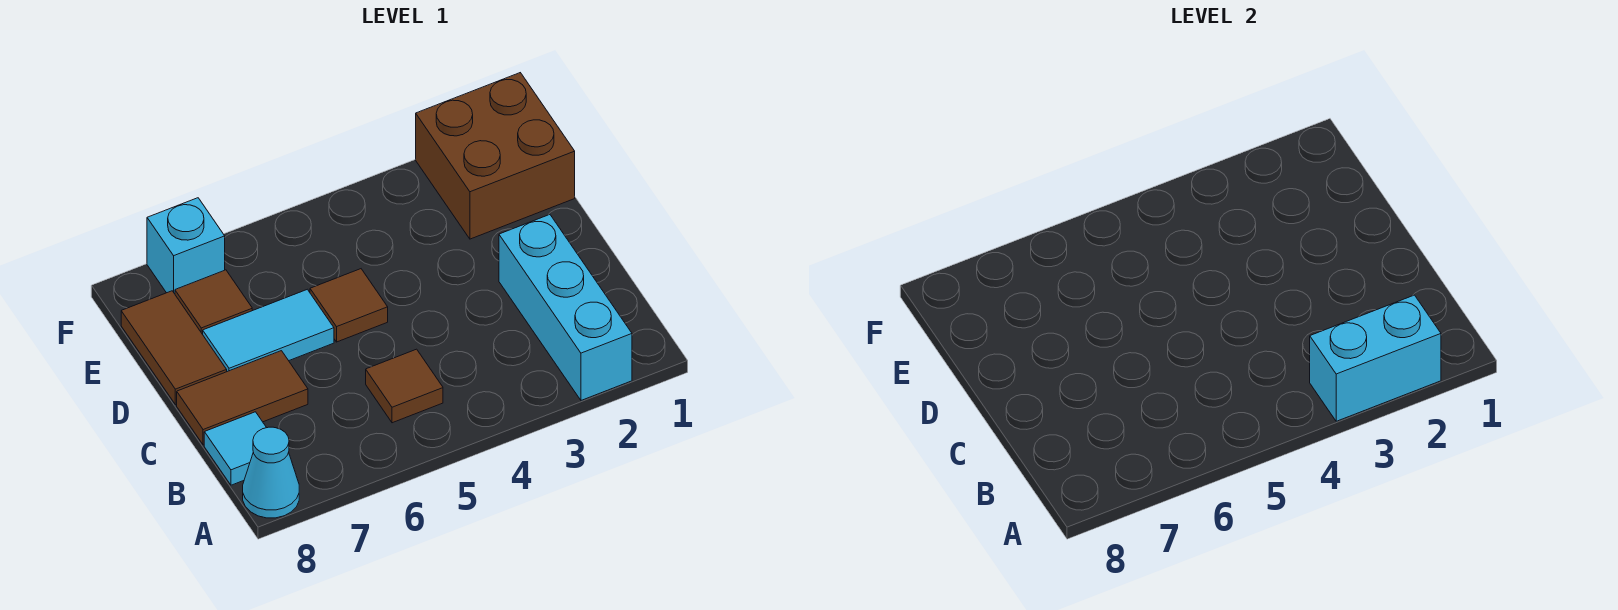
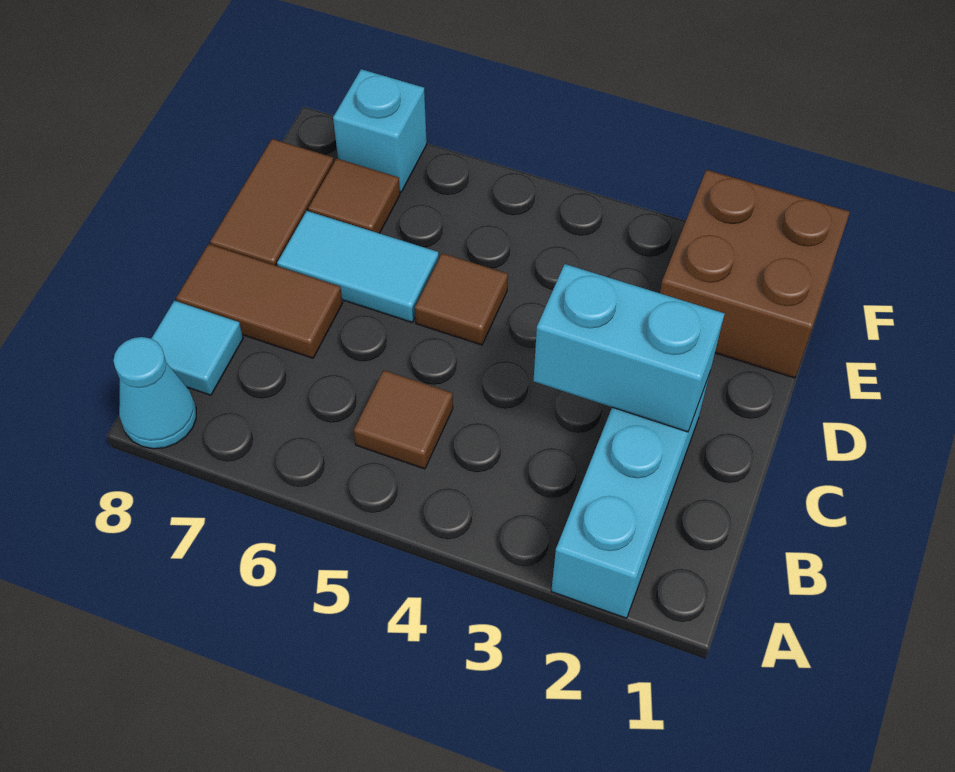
cyan brick A2:A3 level 2 -> cyan brick C2:C3 level 2

